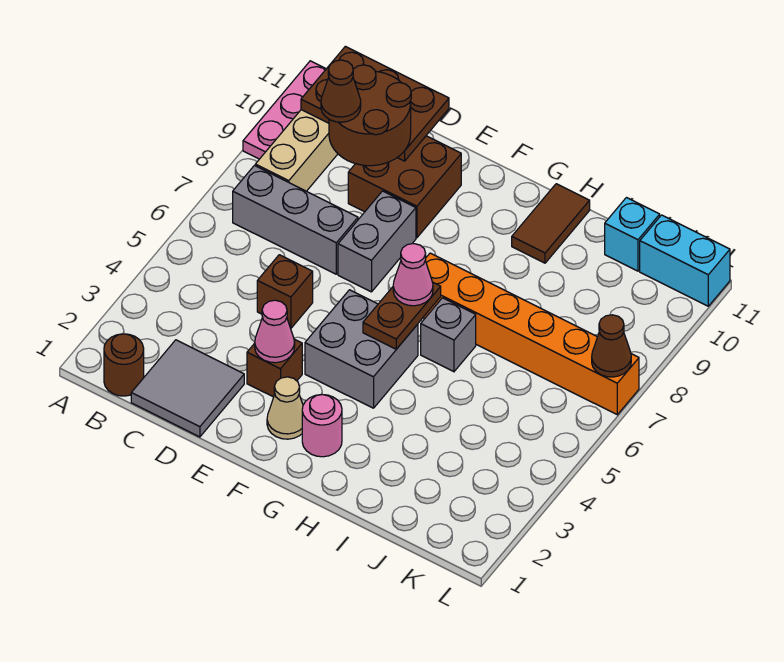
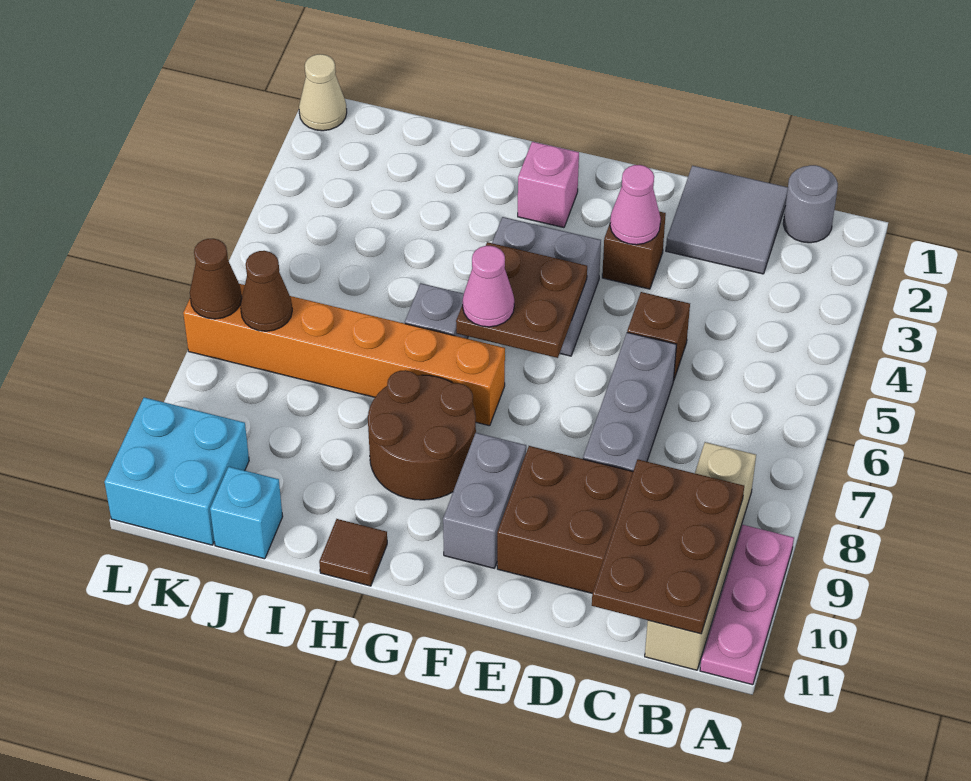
brown round brick B1 level 1 -> grey round brick B1 level 1
grey brick B7:D7 level 1 -> grey brick D6:D8 level 1
brown plate B10:D11 level 2 -> brown plate B9:C11 level 2
brown round brick C9:D10 level 3 -> brown round brick G8:H9 level 1
brown cone C9 level 4 -> brown cone K7 level 2
grey brick E7:E8 level 1 -> grey brick F9:F10 level 1
tan cone F2 level 1 -> tan cone L1 level 1
pink round brick G2 level 1 -> pink brick G2 level 1
brown plate G5:G6 level 2 -> brown plate F5:G6 level 2
brown tile H10:H11 level 1 -> brown tile H11 level 1
cyan brick K11:L11 level 1 -> cyan brick K10:L11 level 1

